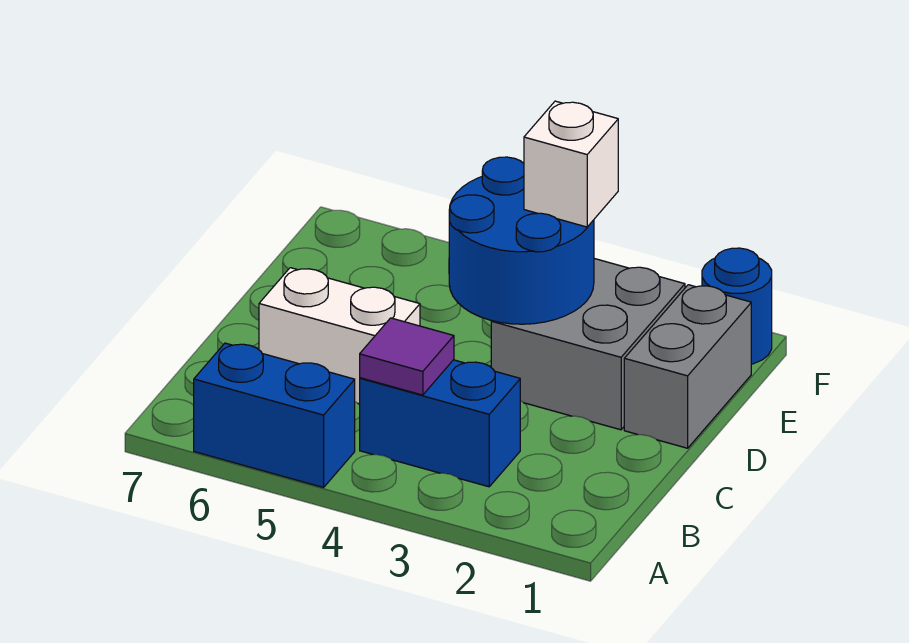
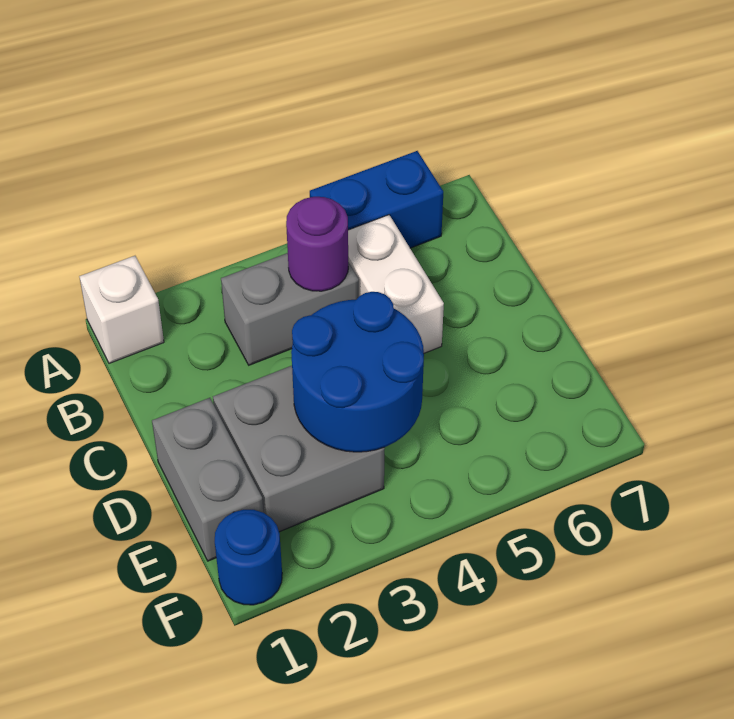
blue brick B3:B4 level 1 -> grey brick B3:B4 level 1
purple tile B4 level 2 -> purple round brick B4 level 2
white brick C5:C6 level 1 -> white brick B5:C5 level 1
white brick E3 level 3 -> white brick A1 level 1

